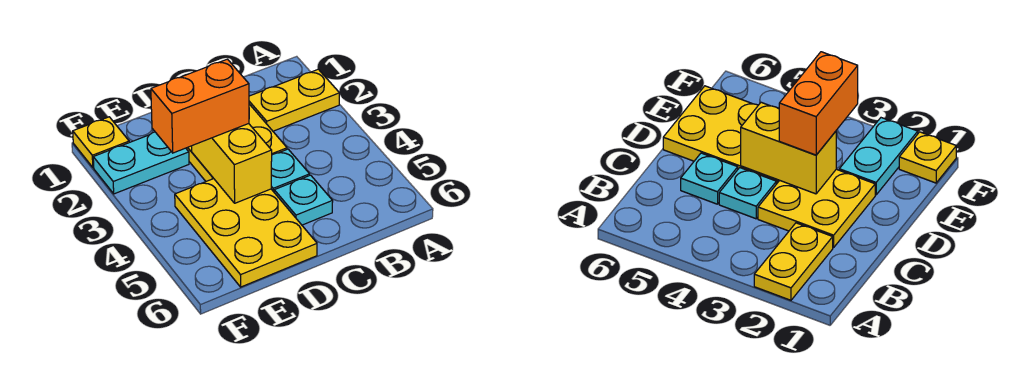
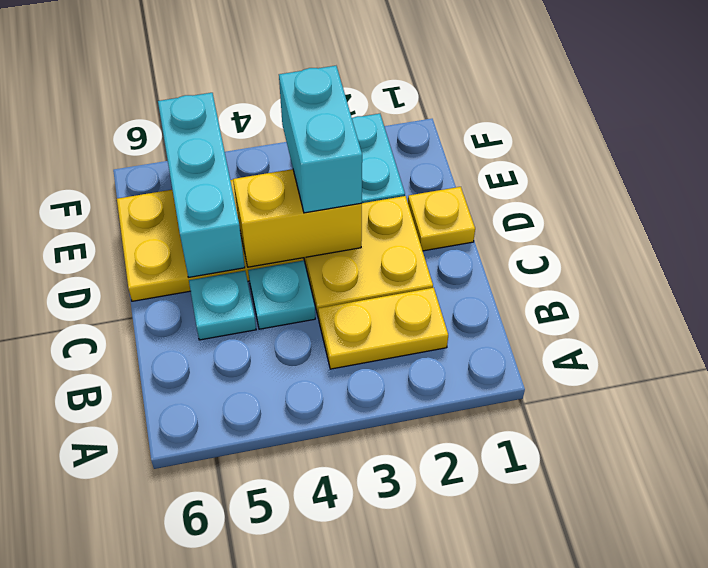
yellow plate A2:B2 level 1 -> yellow plate B2:B3 level 1
orange brick D3:E3 level 3 -> cyan brick D3:E3 level 3
none -> cyan brick D5:F5 level 2
yellow plate F1 level 1 -> yellow plate D1 level 1

